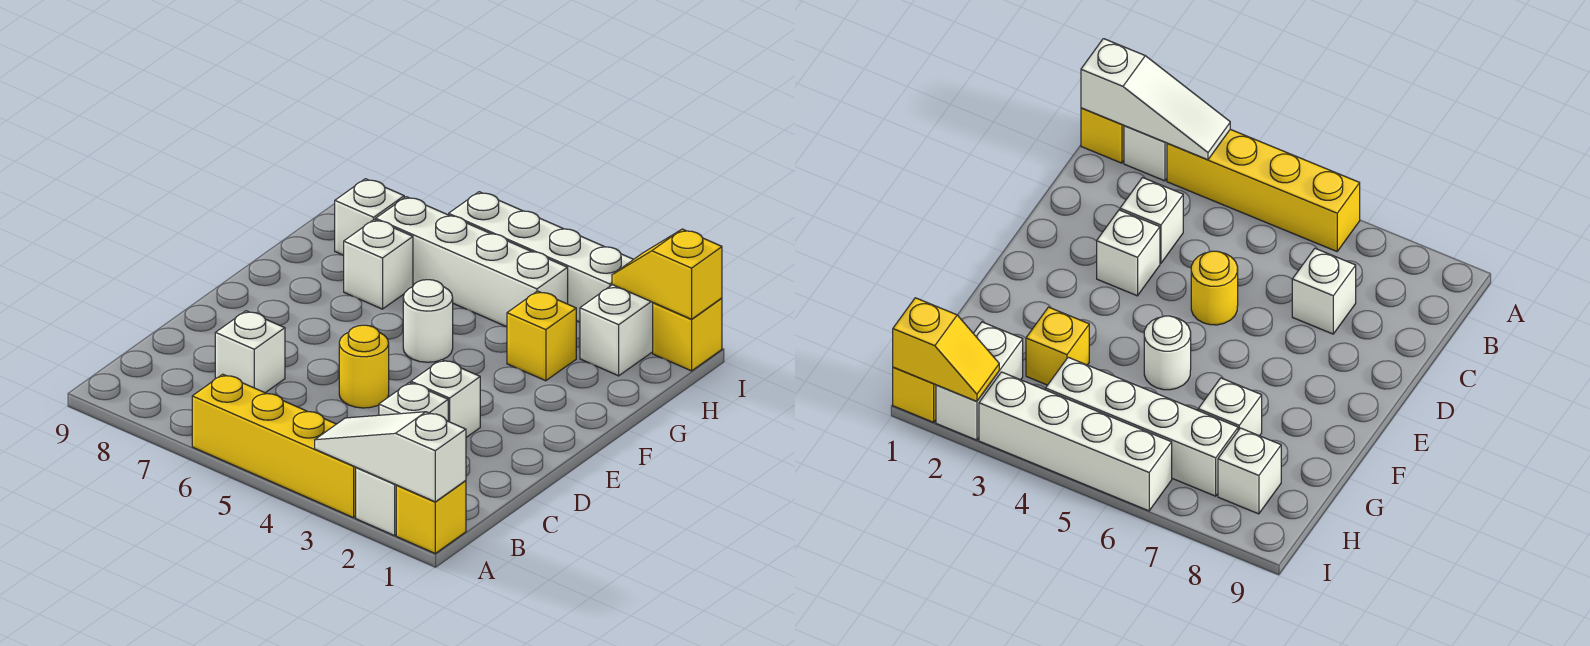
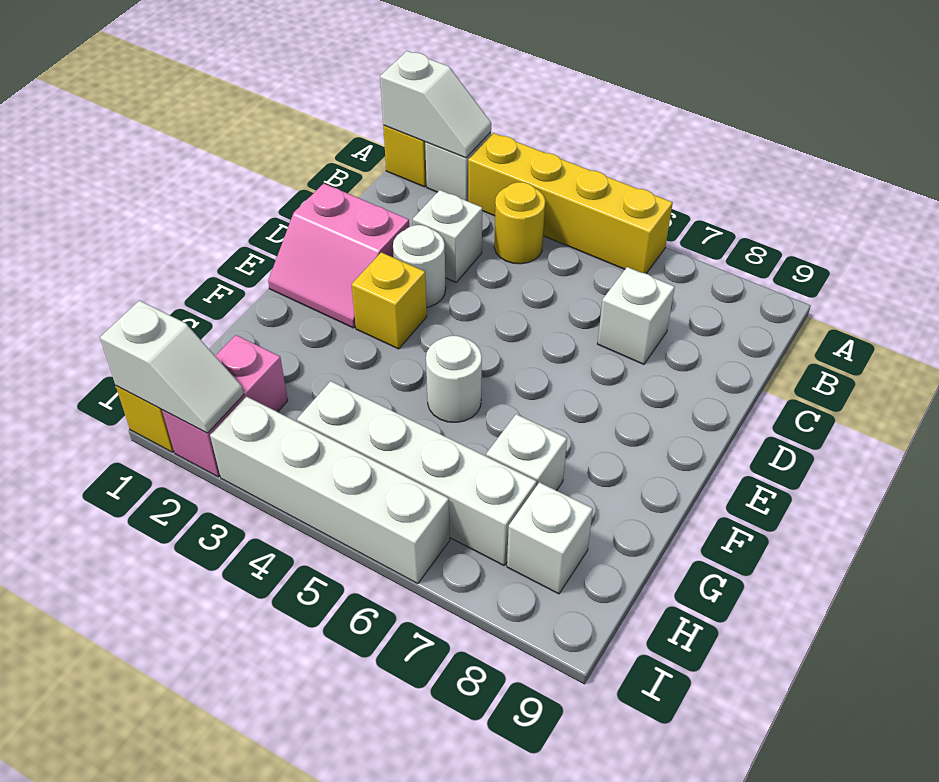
white slope A1:A3 level 2 top 1 -> white slope A1:A2 level 2 top 1
none -> pink slope D1:E2 level 1 top D
white brick D3 level 1 -> white round brick D3 level 1
yellow round brick D5 level 1 -> yellow round brick B4 level 1
yellow brick G3 level 1 -> yellow brick E3 level 1
white brick H2:I2 level 1 -> pink brick H2:I2 level 1
yellow slope I1:I2 level 2 top 1 -> white slope I1:I2 level 2 top 1

